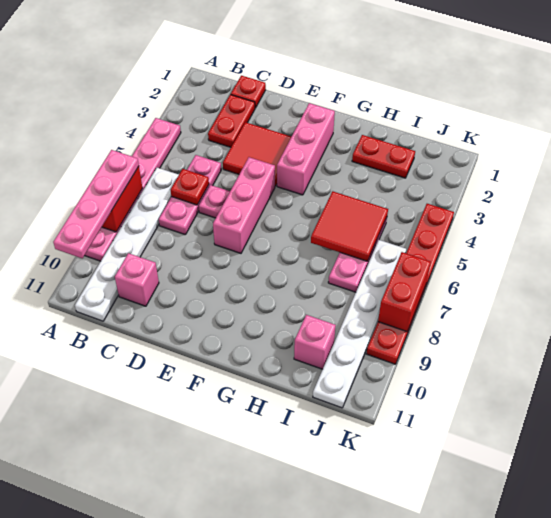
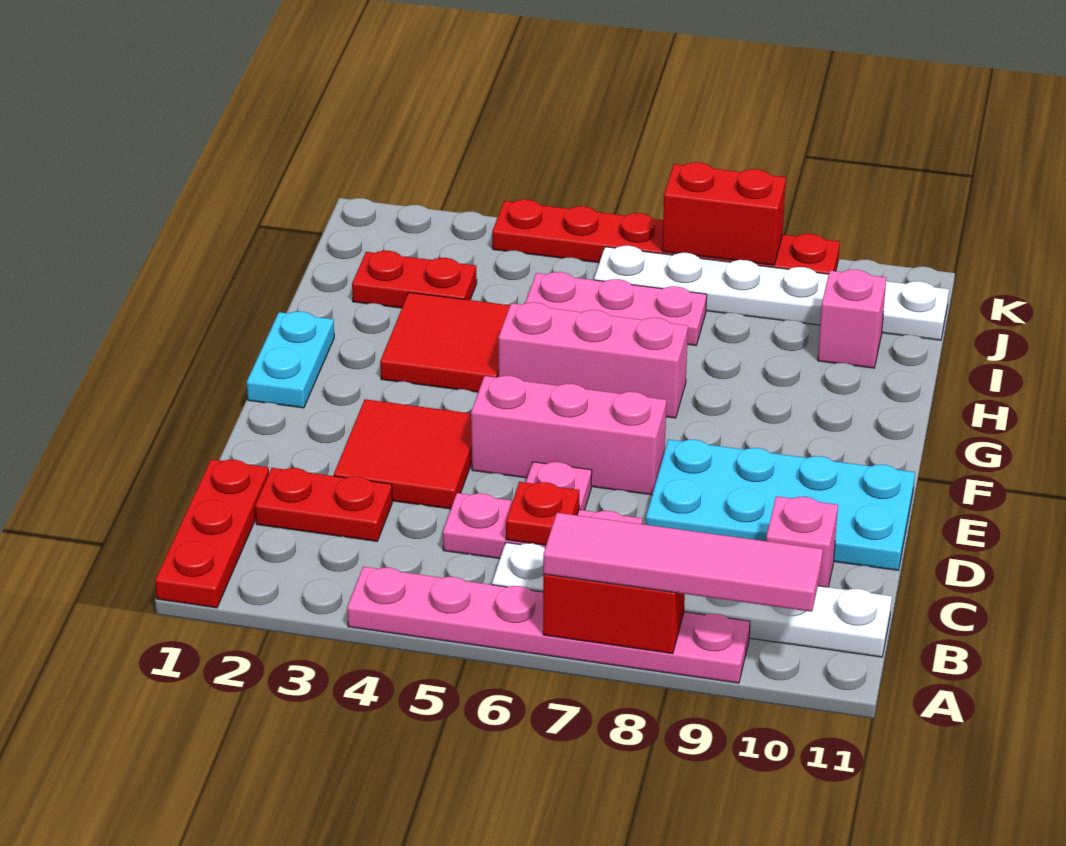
pink plate A7:A10 level 3 -> pink tile A7:A10 level 3
red plate C1 level 1 -> red plate A1:C1 level 1
none -> cyan plate D8:E11 level 1
none -> cyan plate F1:G1 level 1
pink brick F2:F4 level 1 -> pink brick G5:G7 level 1
red plate H2:I2 level 1 -> red plate I2:I3 level 1
red tile H5:I6 level 2 -> red tile G3:H4 level 1

